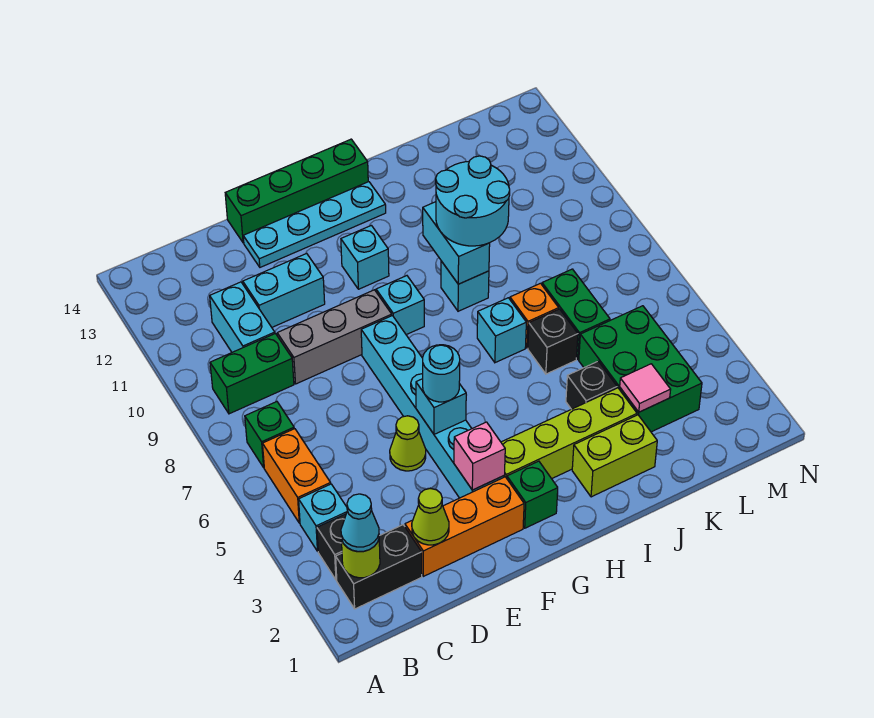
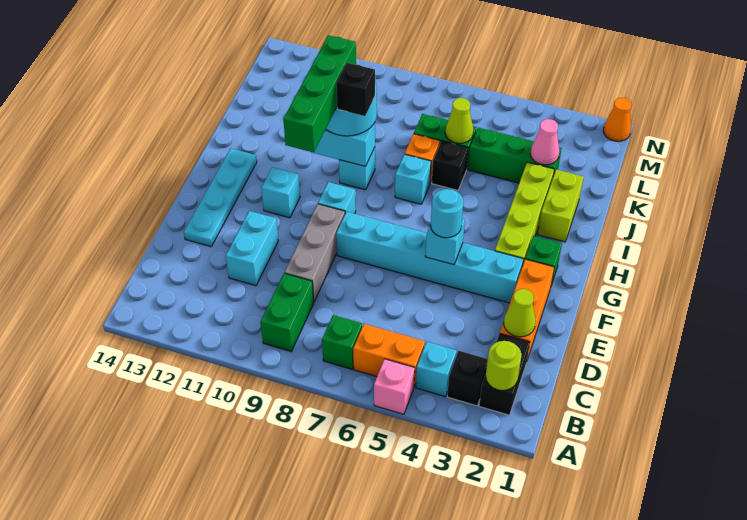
cyan cone B2 level 3 -> none
cyan brick C10:C11 level 1 -> none
lime cone E5 level 1 -> lime cone K6 level 2
green brick E14:H14 level 1 -> green brick G10:J10 level 4
pink brick F3 level 2 -> pink brick A5 level 1
black brick J4 level 1 -> black brick I9 level 4
green brick K3:L5 level 1 -> green brick K3:K5 level 1
pink tile K3 level 2 -> pink cone K3 level 2
none -> orange cone N1 level 1

